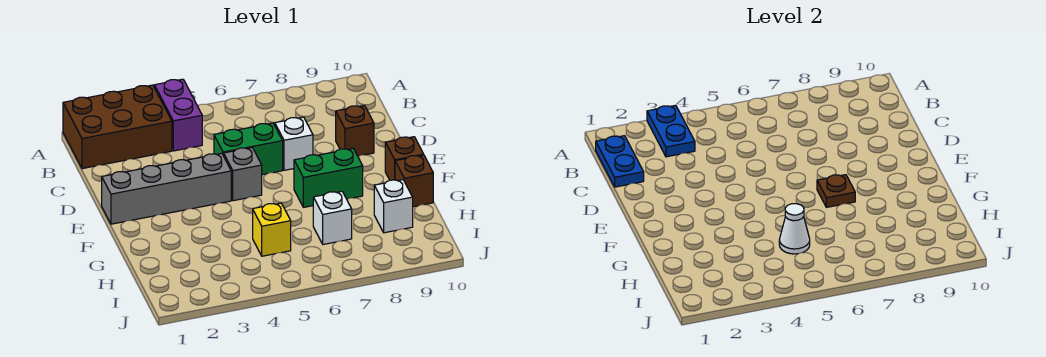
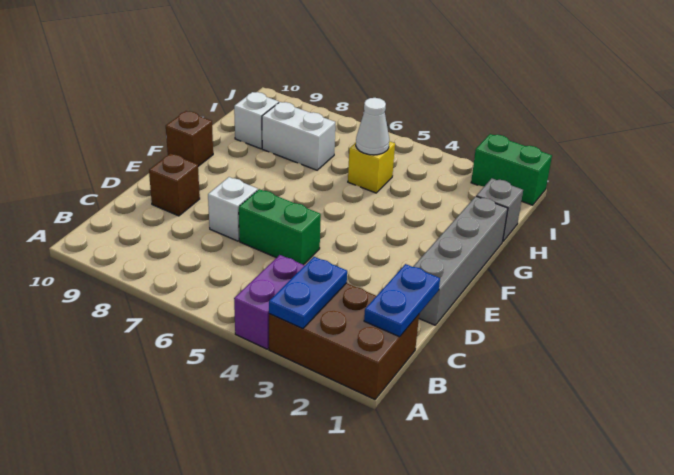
grey brick E1:E4 level 1 -> grey brick D1:G1 level 1
grey brick E5 level 1 -> grey brick H1 level 1
green brick F7:F8 level 1 -> green brick J1:J2 level 1
brown plate F7 level 2 -> none
brown brick G10 level 1 -> none
white brick H7 level 1 -> white brick H7:H8 level 1

